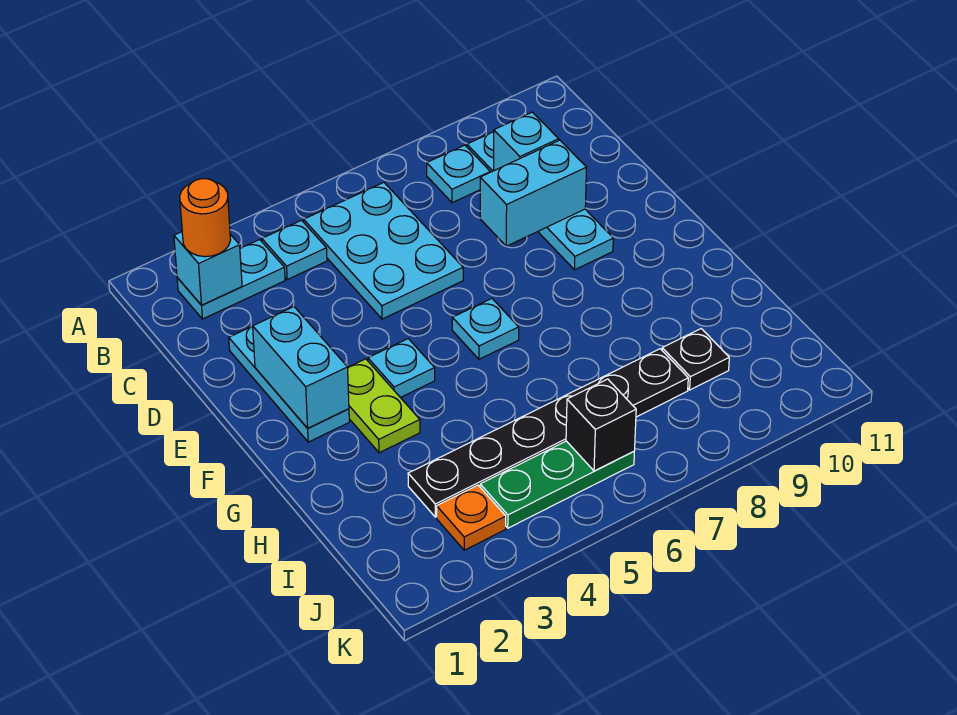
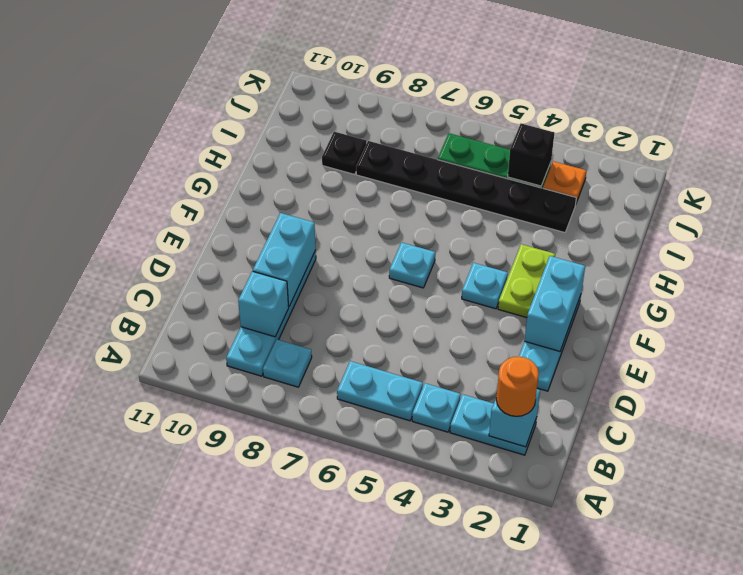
cyan plate B5:D6 level 1 -> cyan plate B5:B6 level 1
cyan brick D8:D9 level 2 -> cyan brick D9:E9 level 2
black brick J6 level 2 -> black brick J4 level 2

